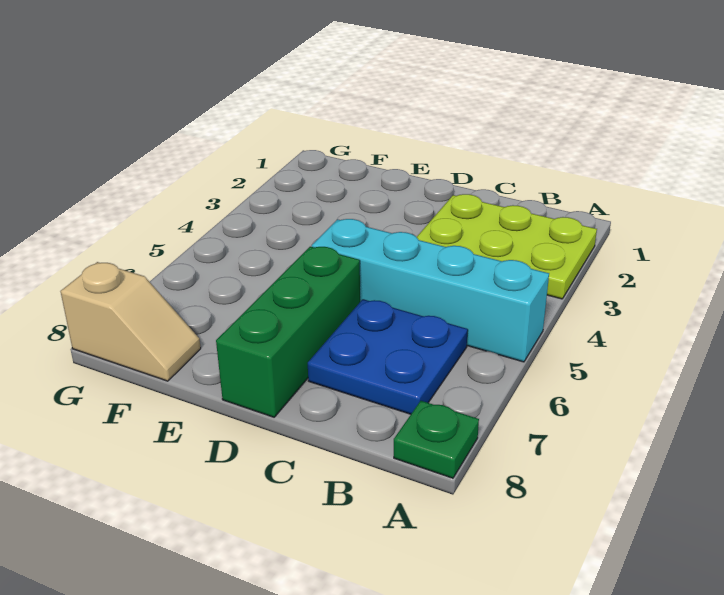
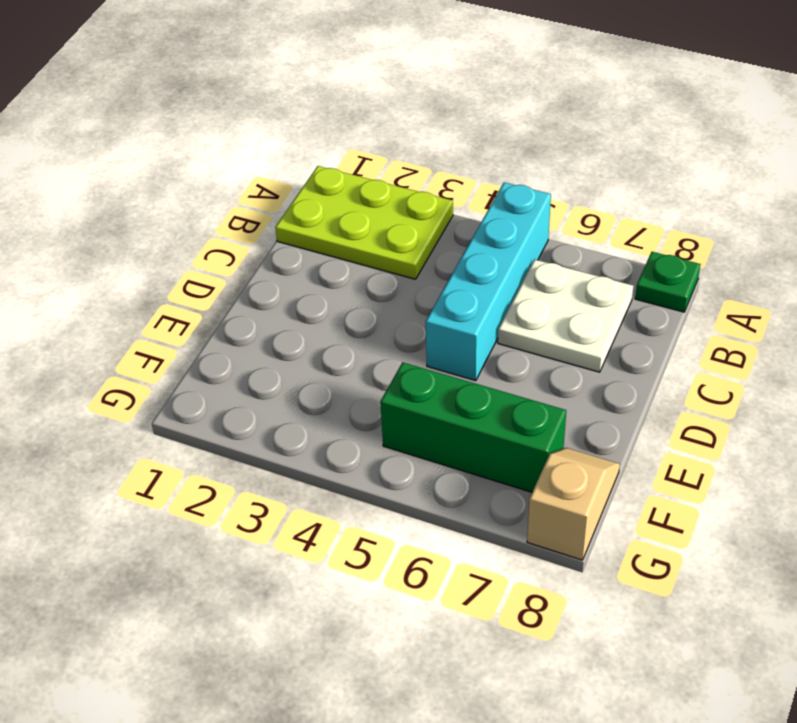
lime plate A2:C3 level 1 -> lime plate A1:B3 level 1
blue plate B6:C7 level 1 -> white plate B6:C7 level 1
green brick D6:D8 level 1 -> green brick F5:F7 level 1

